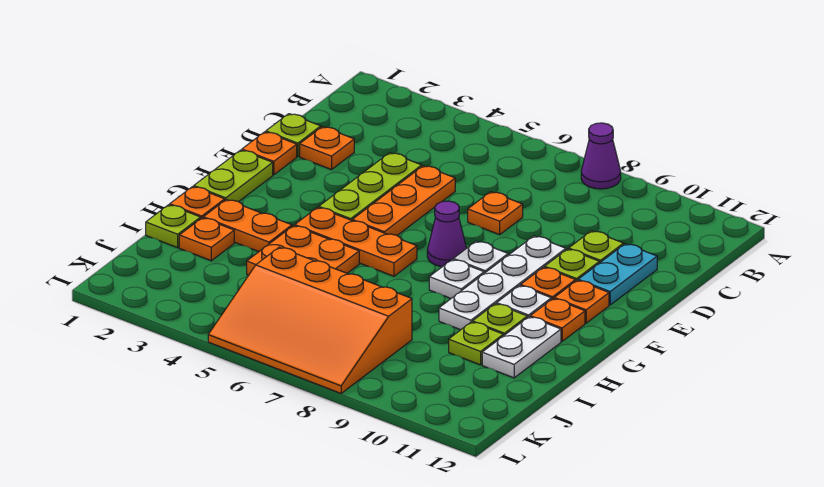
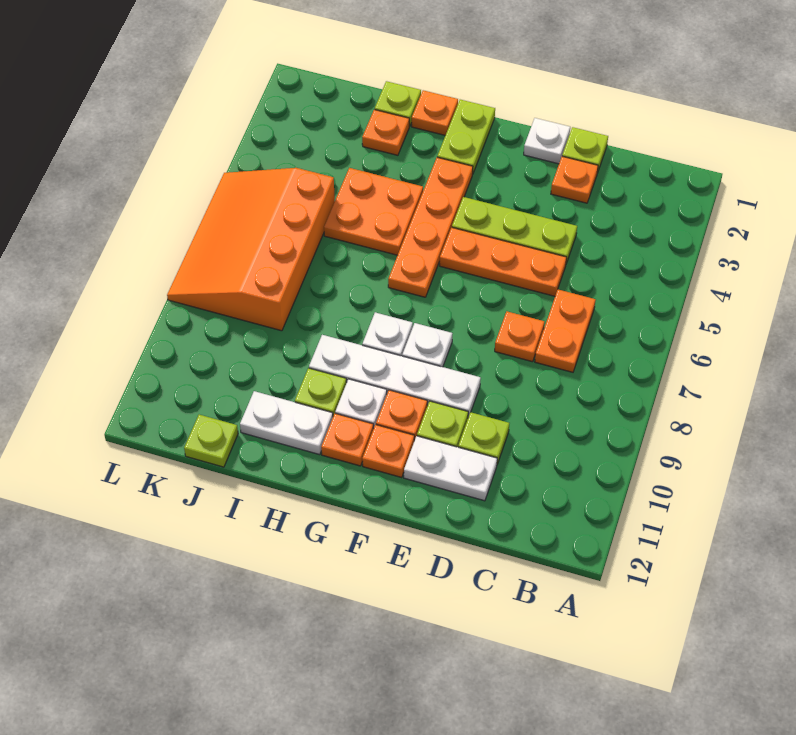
purple cone A8 level 1 -> none
cyan plate D11:E11 level 1 -> white plate D11:E11 level 1
orange plate E1 level 1 -> white plate E1 level 1
lime plate F1:G1 level 1 -> lime plate G1:G2 level 1
purple cone F7 level 1 -> none
orange plate G4:G6 level 1 -> orange plate G3:G6 level 1
orange plate H2:H3 level 1 -> orange plate C6:C7 level 1
lime plate I10 level 1 -> lime plate J12 level 1

